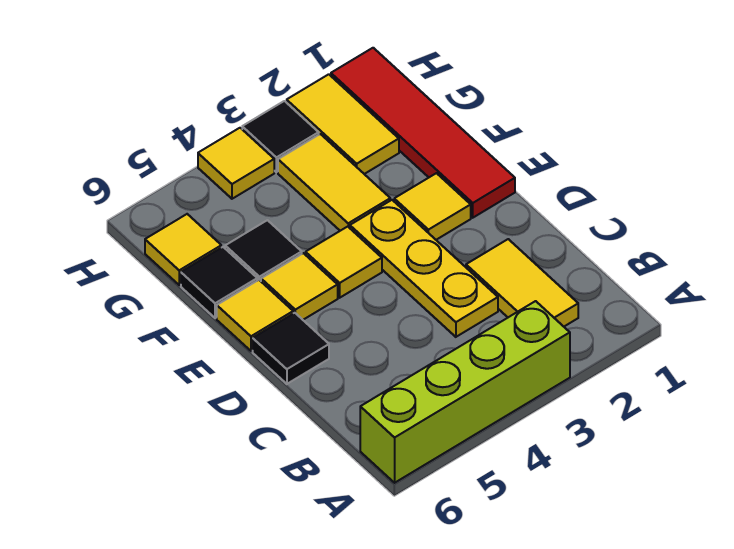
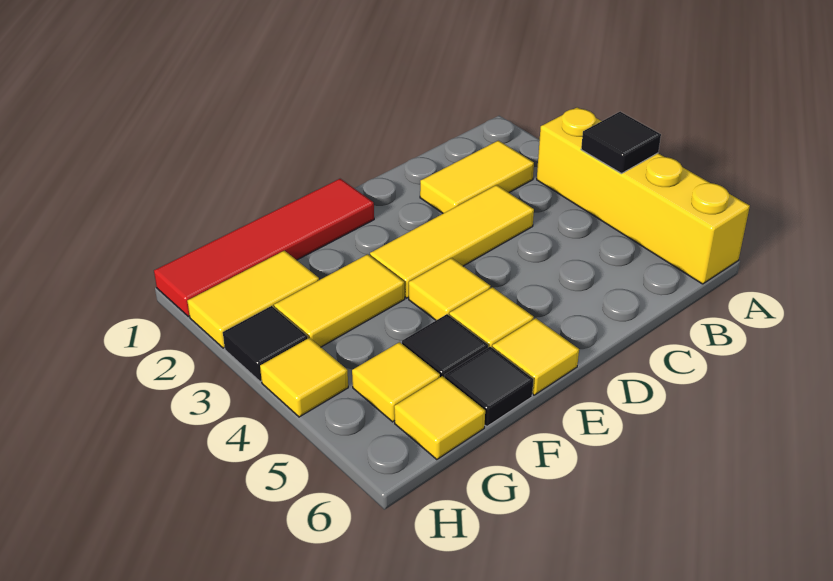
lime brick A3:A6 level 1 -> yellow brick A3:A6 level 1
yellow plate C3:E3 level 1 -> yellow tile C3:E3 level 1
black tile D6 level 1 -> black tile A4 level 2
yellow tile E2 level 1 -> yellow tile G5 level 1

